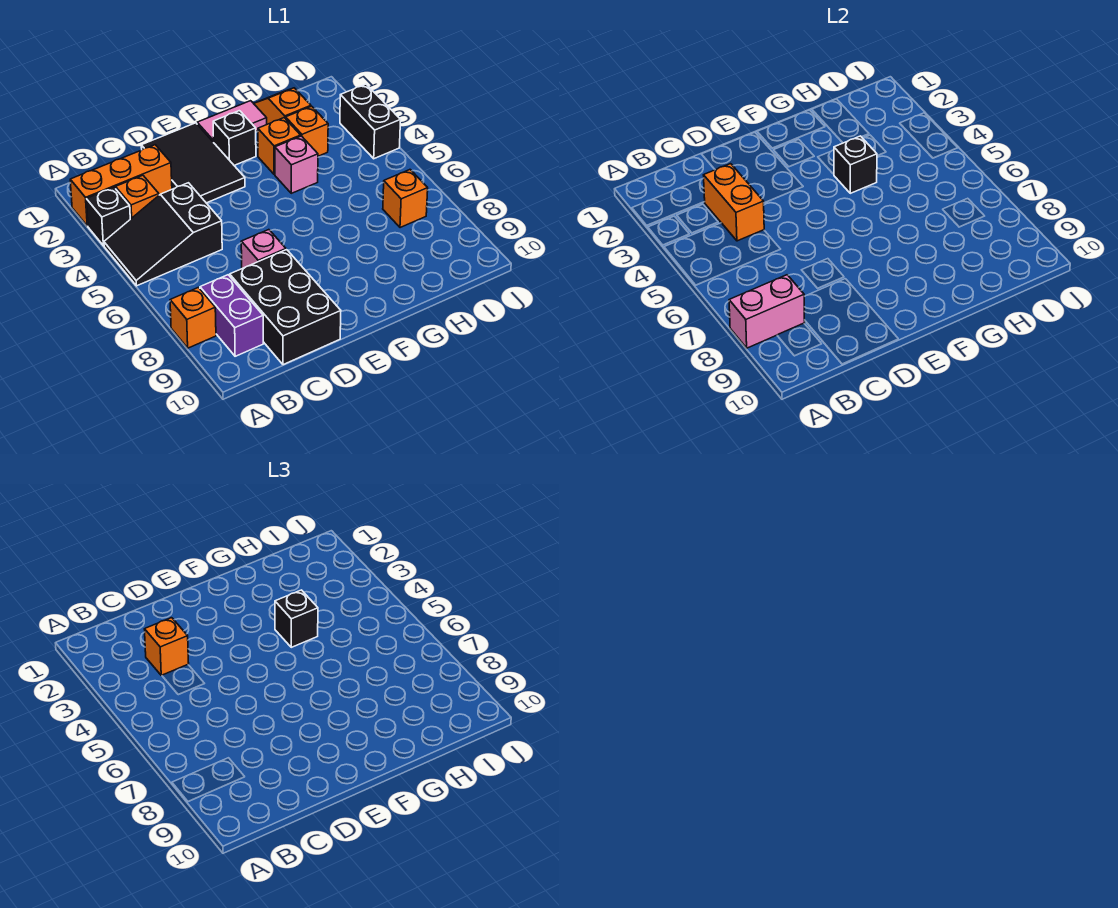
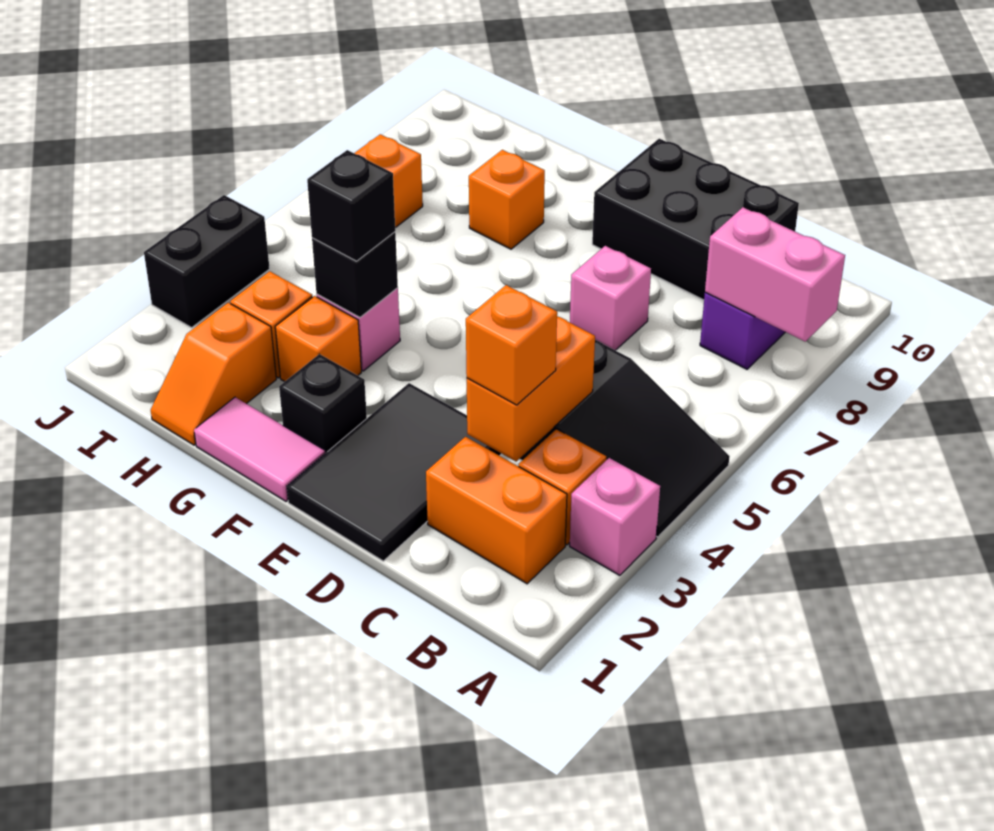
orange brick A2:C2 level 1 -> orange brick B2:C2 level 1
black brick A3 level 1 -> pink brick A3 level 1
orange brick A8 level 1 -> orange brick G8 level 1
black brick C8:D10 level 1 -> black brick C9:E10 level 1

